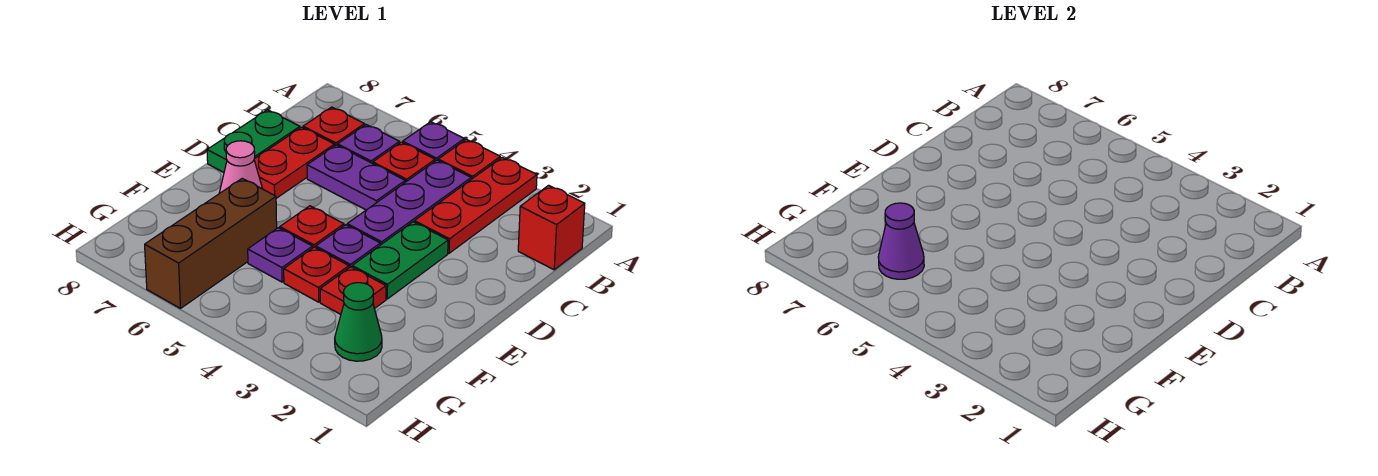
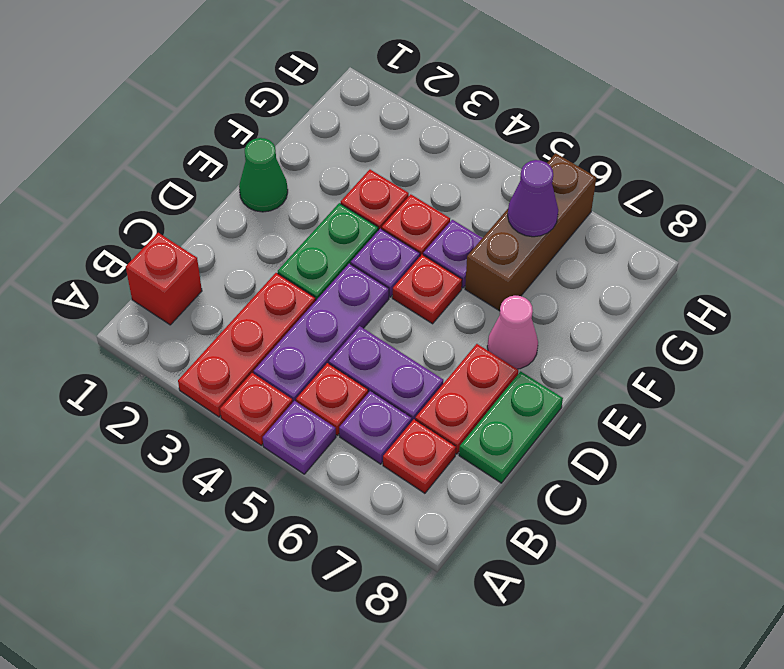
green cone G2 level 1 -> green cone E1 level 1

